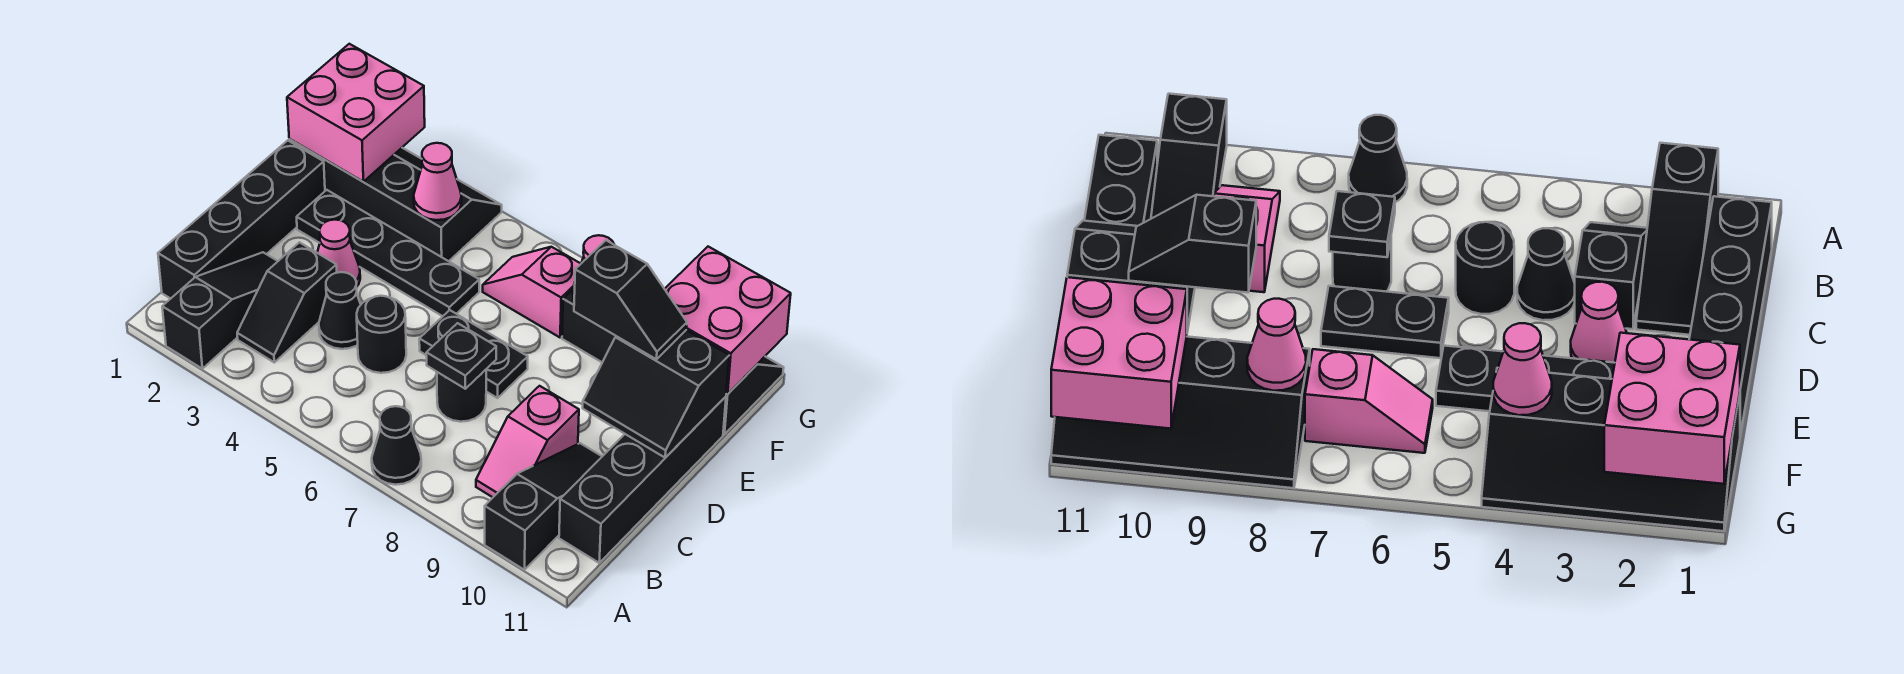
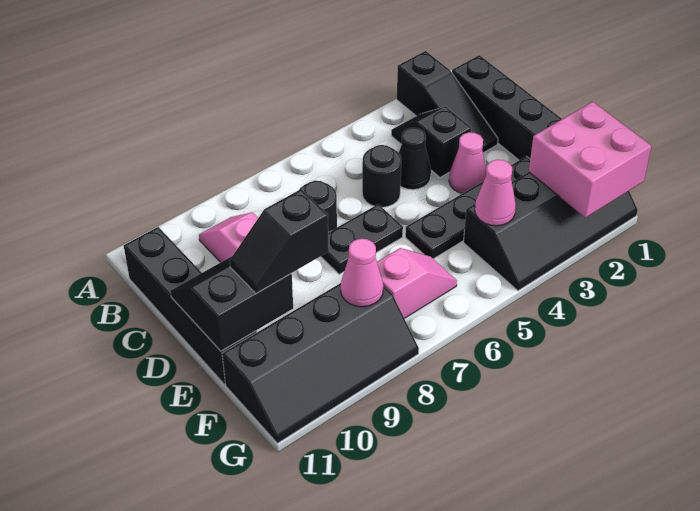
black cone A7 level 1 -> none
black slope A10:C10 level 1 top A -> none
black plate C7 level 2 -> none
pink brick F10:G11 level 2 -> none

